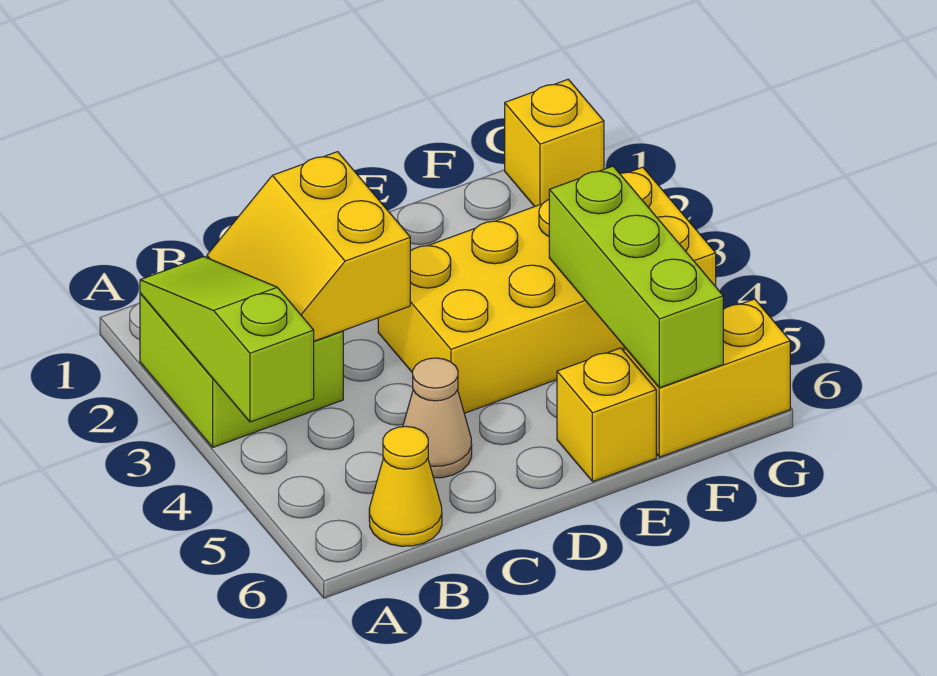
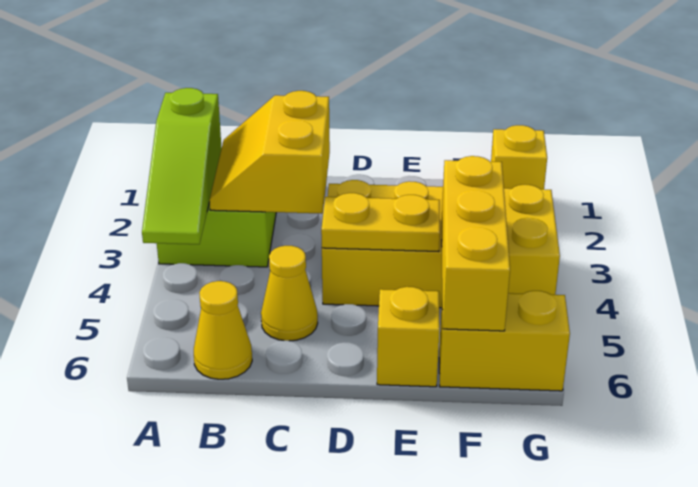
lime slope A2:A4 level 2 top 4 -> lime slope A2:A4 level 2 top 2
tan cone C5 level 1 -> yellow cone C5 level 1
none -> yellow plate D4:E4 level 2
lime brick F4:F6 level 2 -> yellow brick F4:F6 level 2

